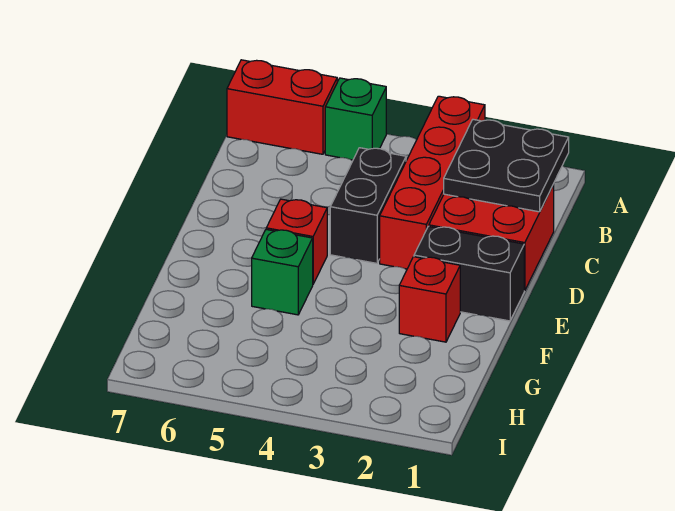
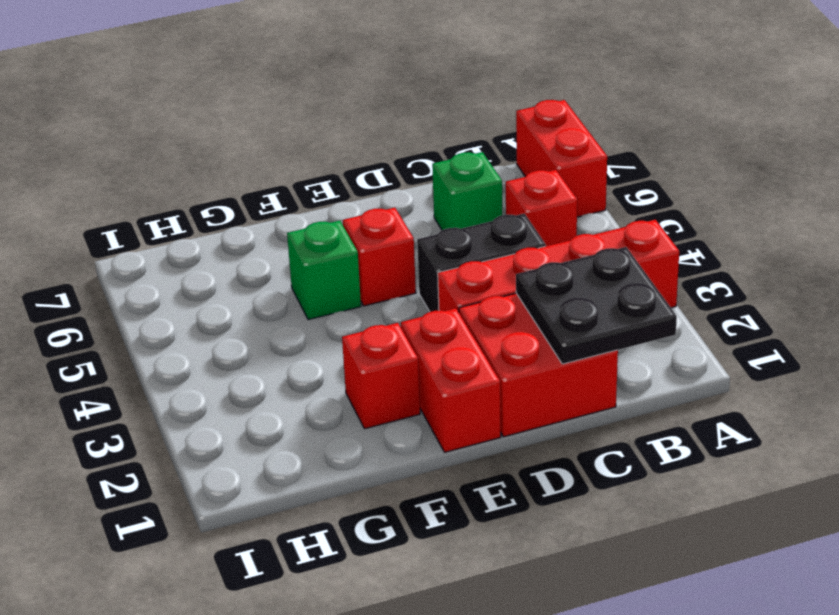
green brick A5 level 1 -> green brick C6 level 1
none -> red brick B5 level 1
black brick E1:E2 level 1 -> red brick E1:E2 level 1

